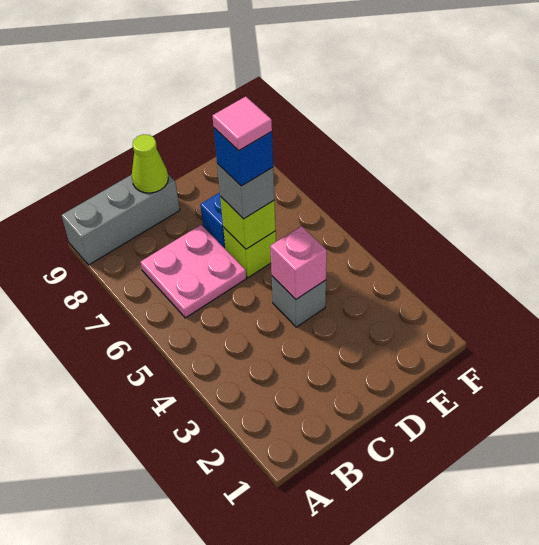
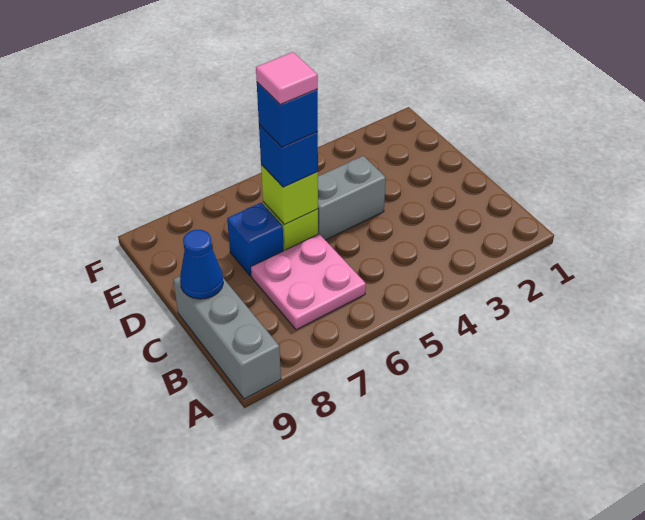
lime cone C9 level 2 -> blue cone C9 level 2
grey brick D4 level 1 -> grey brick D4:D5 level 1
pink brick D4 level 2 -> none
grey brick D6 level 3 -> blue brick D6 level 3

